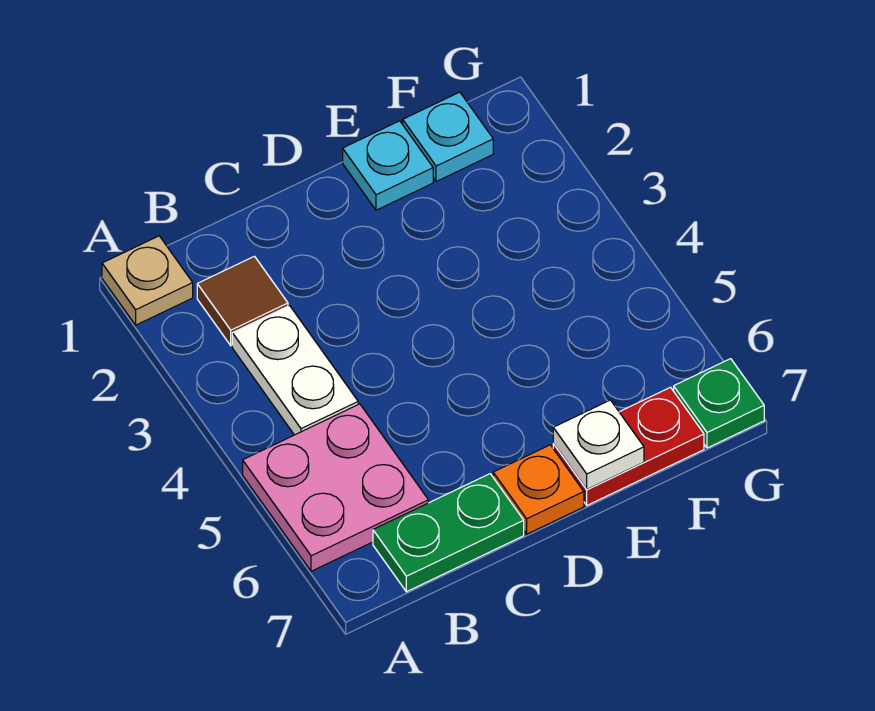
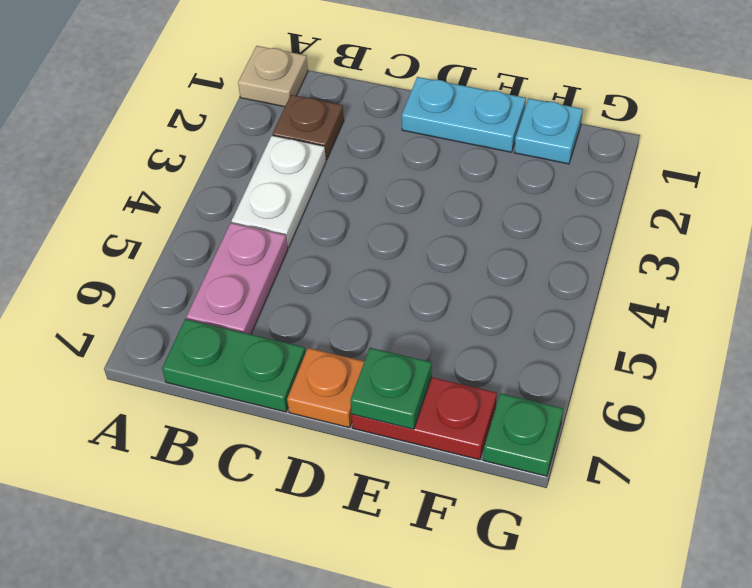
pink plate A5:B6 level 1 -> pink plate B5:B6 level 1
brown tile B2 level 1 -> brown plate B2 level 1
cyan plate E1 level 1 -> cyan plate D1:E1 level 1
white plate E7 level 2 -> green plate E7 level 2

